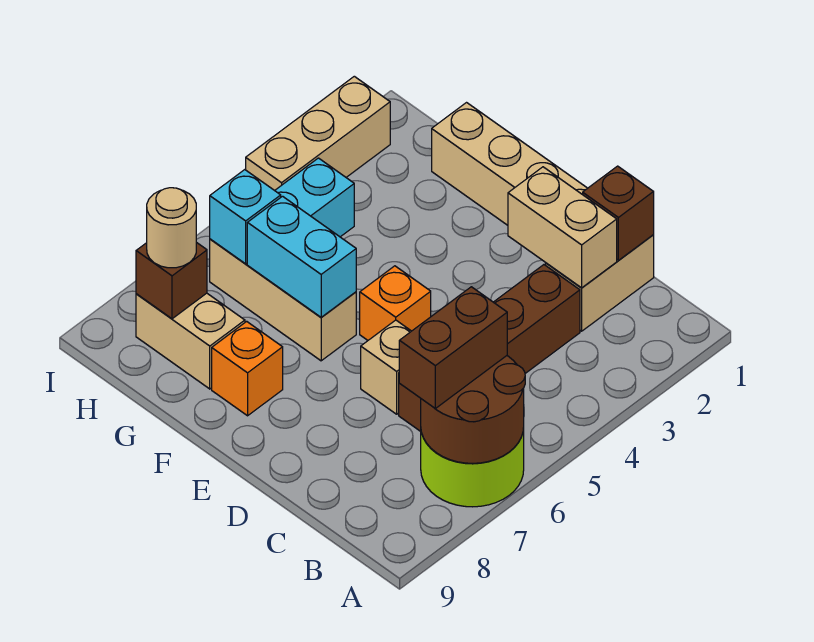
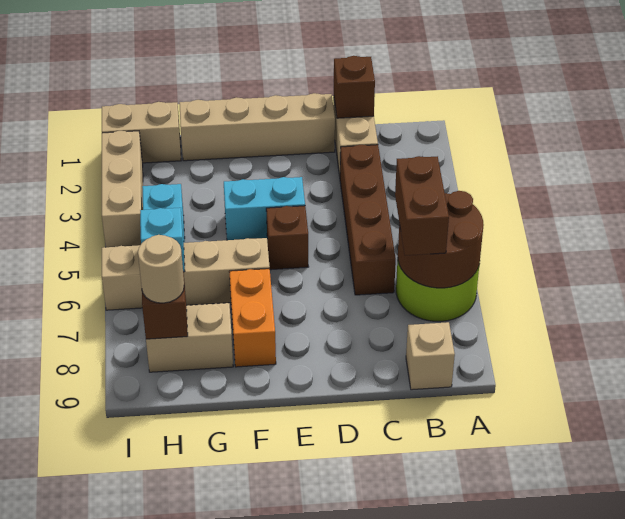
tan brick C2:D2 level 2 -> tan brick H1:I1 level 1
tan brick D6 level 1 -> tan brick B9 level 1
orange brick E5 level 1 -> brown brick E5 level 1
tan brick F6:H6 level 1 -> tan brick F6:I6 level 1
cyan brick F6:G6 level 2 -> cyan brick E4:F4 level 1
orange brick F8 level 1 -> orange brick F7:F8 level 1

